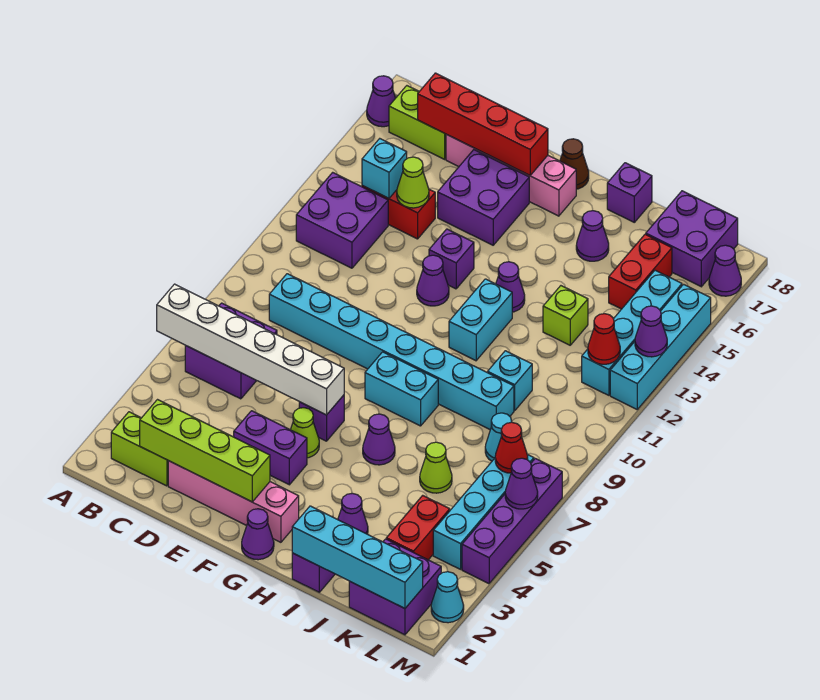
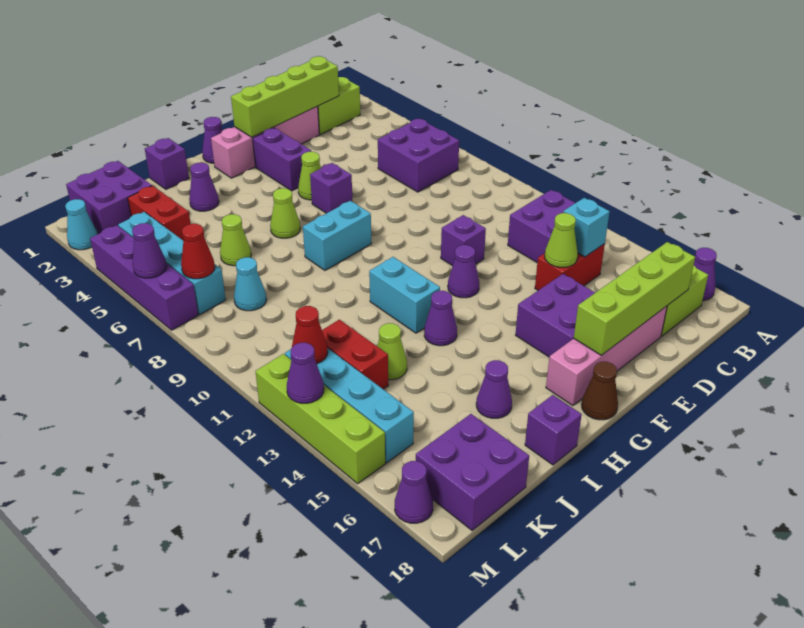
white brick A6:F6 level 2 -> none
cyan brick C9:J9 level 1 -> none
red brick C17:F17 level 2 -> lime brick C17:F17 level 2
purple brick E4:F4 level 1 -> purple brick F3:F4 level 1
purple brick F13 level 1 -> purple brick E11 level 1
purple cone H6 level 1 -> lime cone H6 level 1
cyan brick I1:L1 level 2 -> none
cyan brick J10 level 1 -> none
lime brick J13 level 1 -> lime cone J13 level 1
red brick K15:K16 level 1 -> red brick K12:K13 level 1
cyan brick M12:M15 level 1 -> lime brick M12:M15 level 1

